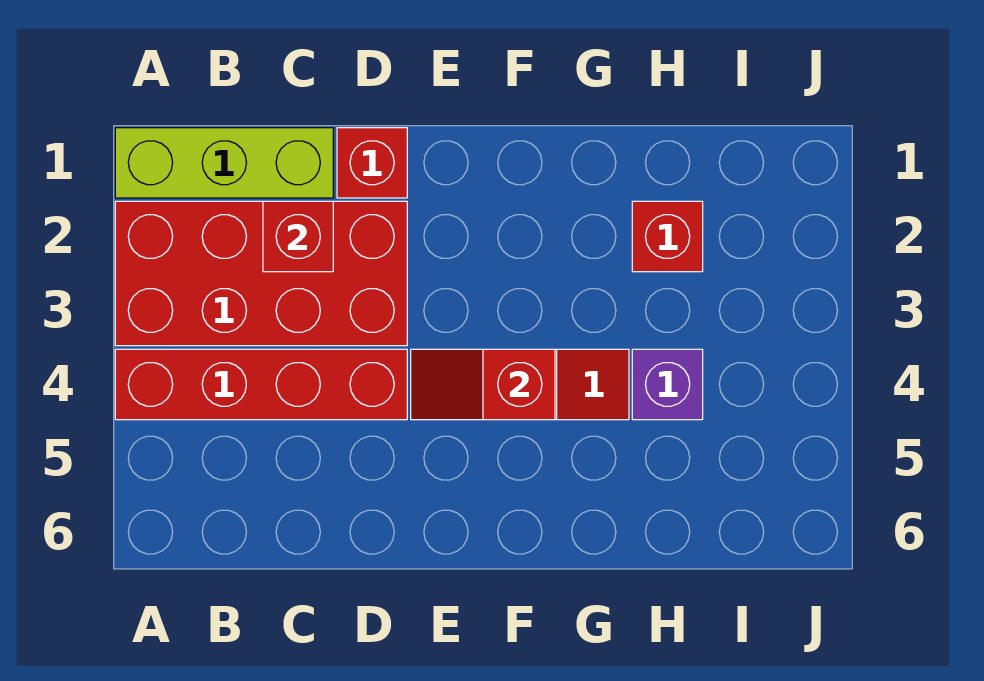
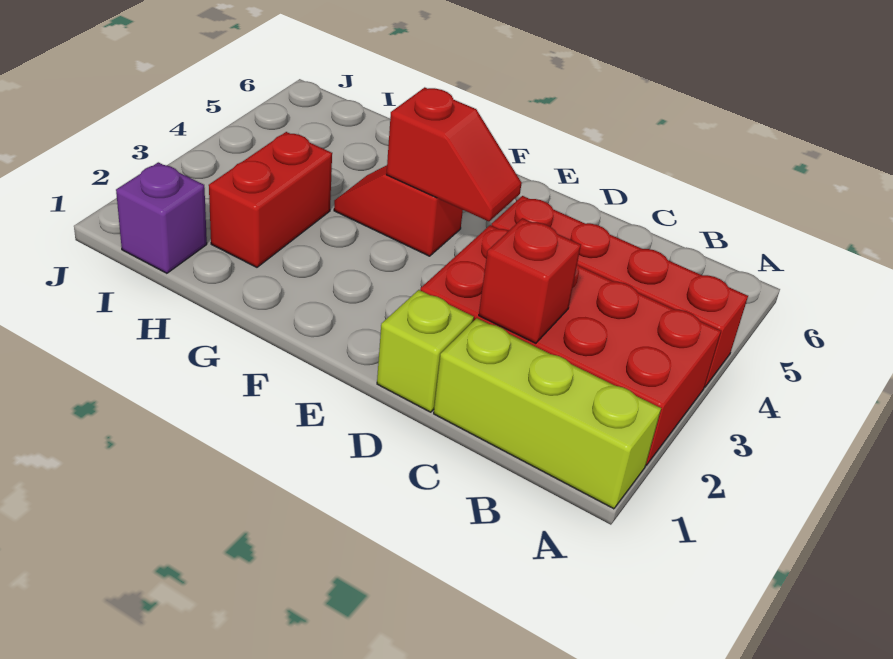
red brick D1 level 1 -> lime brick D1 level 1
red brick H2 level 1 -> red brick H2:H3 level 1
purple brick H4 level 1 -> purple brick I1 level 1

